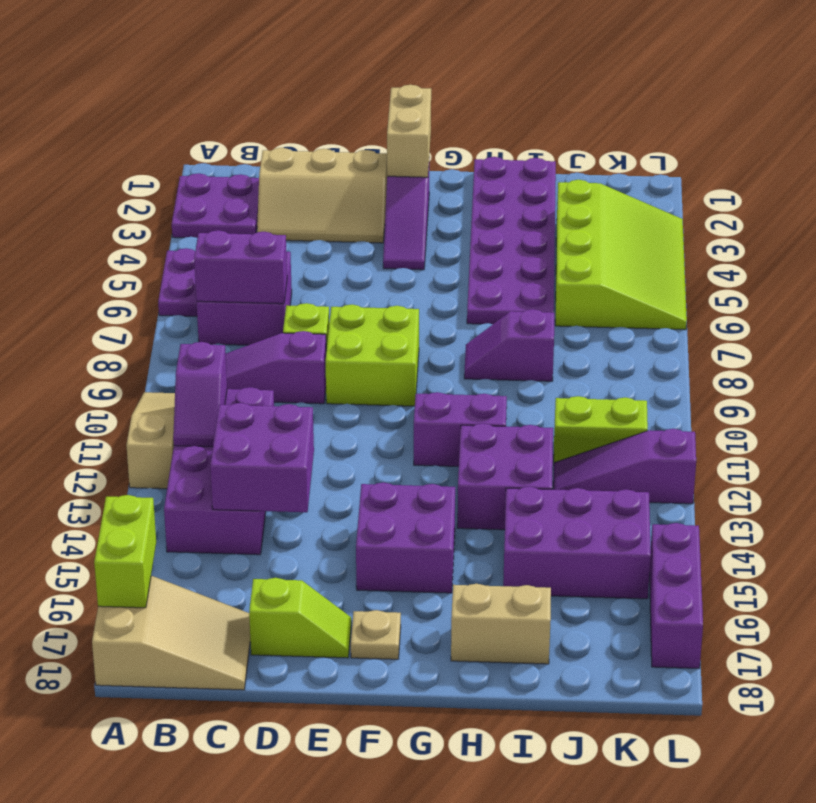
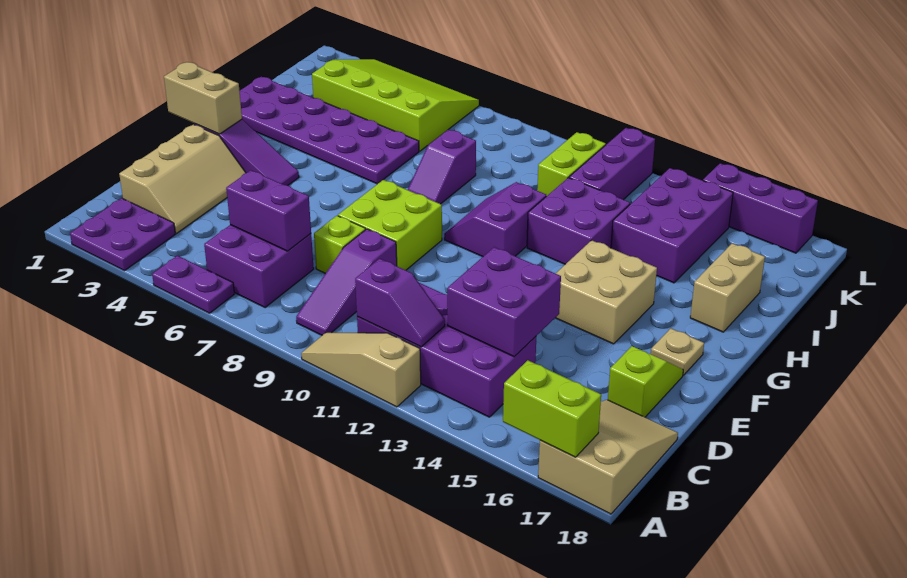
purple brick B7:C7 level 2 -> purple brick C6:C7 level 2
purple brick F14:G15 level 1 -> tan brick F14:G15 level 1
purple slope J12:L12 level 1 top L -> purple brick J12:L12 level 1

